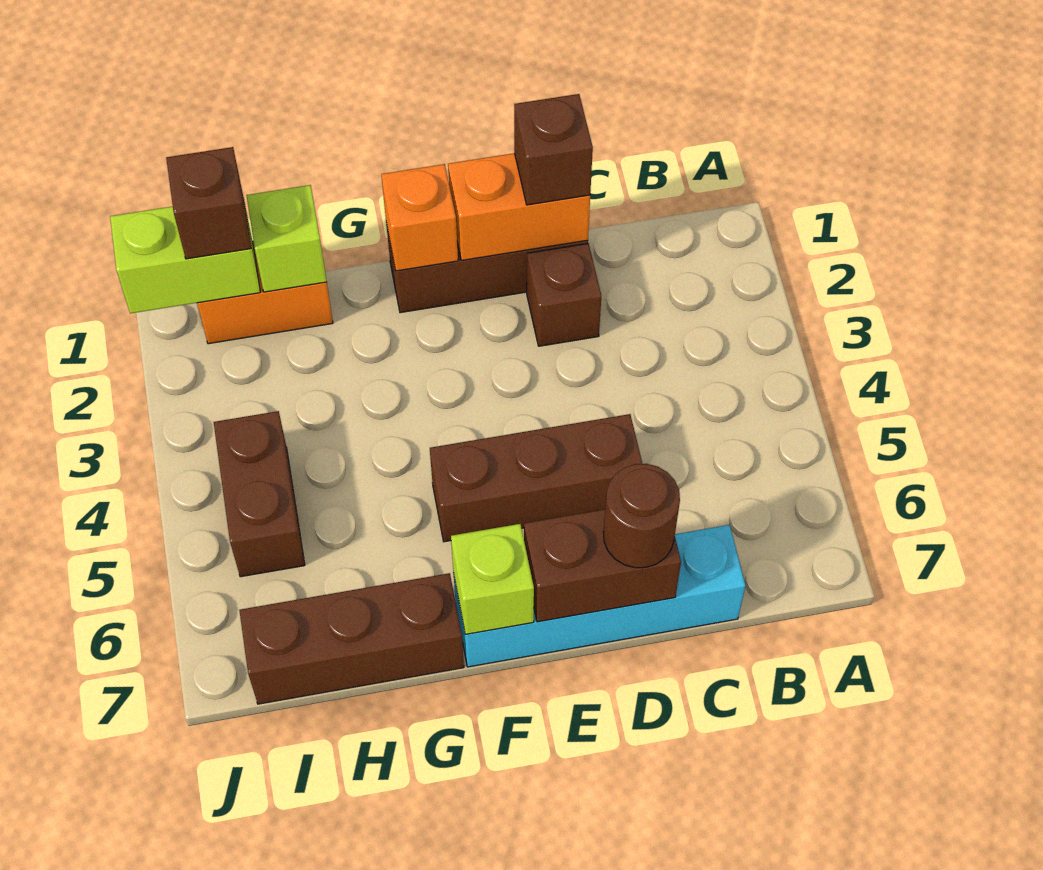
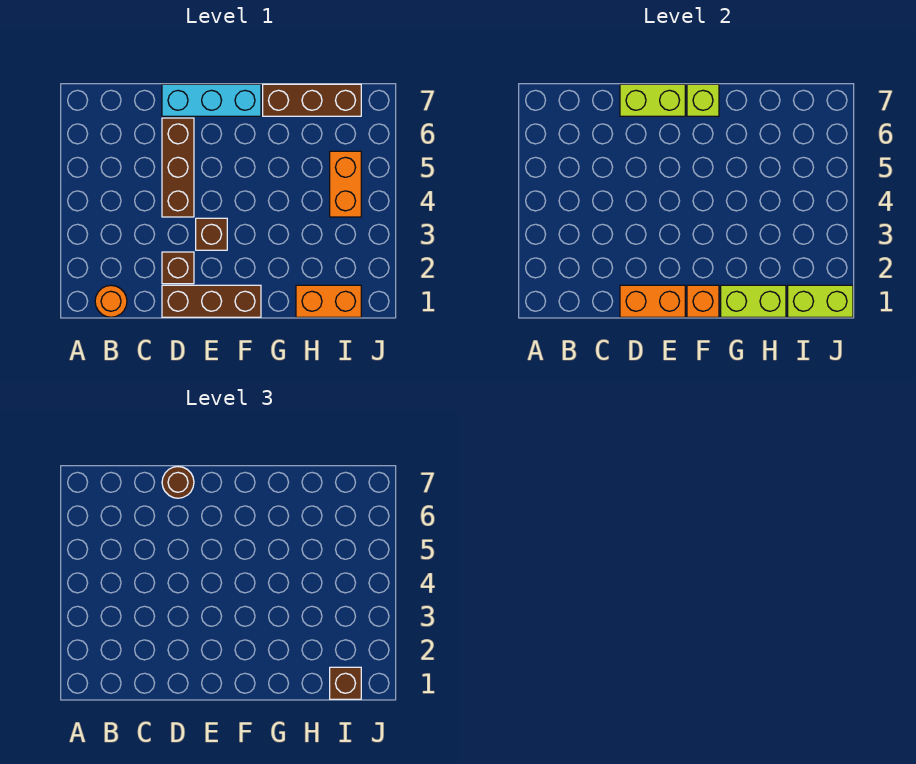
none -> orange round brick B1 level 1
cyan brick C7:F7 level 1 -> cyan brick D7:F7 level 1
brown brick D1 level 3 -> brown brick E3 level 1
brown brick D5:F5 level 1 -> brown brick D4:D6 level 1
brown brick D7:E7 level 2 -> lime brick D7:E7 level 2
lime brick H1 level 2 -> lime brick G1:H1 level 2
brown brick I4:I5 level 1 -> orange brick I4:I5 level 1

